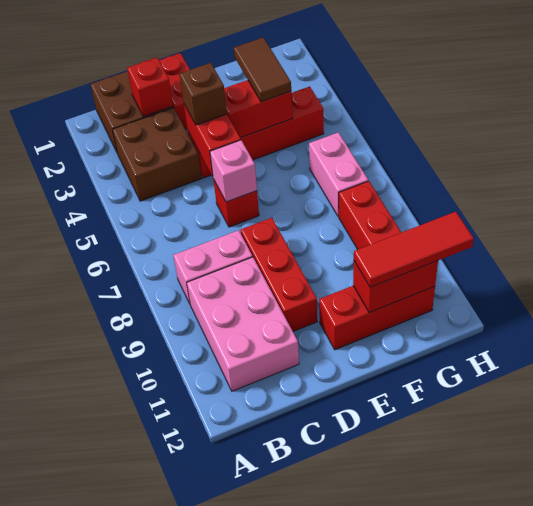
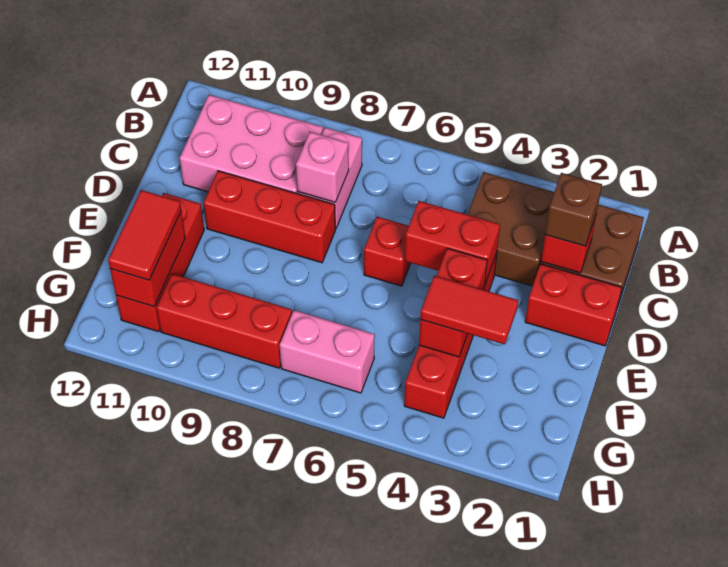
brown brick D4 level 3 -> brown brick C2 level 3
pink brick D6 level 2 -> pink brick C8 level 2
brown tile F3:F4 level 3 -> red tile F3:F4 level 3
red tile F11:H11 level 3 -> red tile F11:G11 level 3

